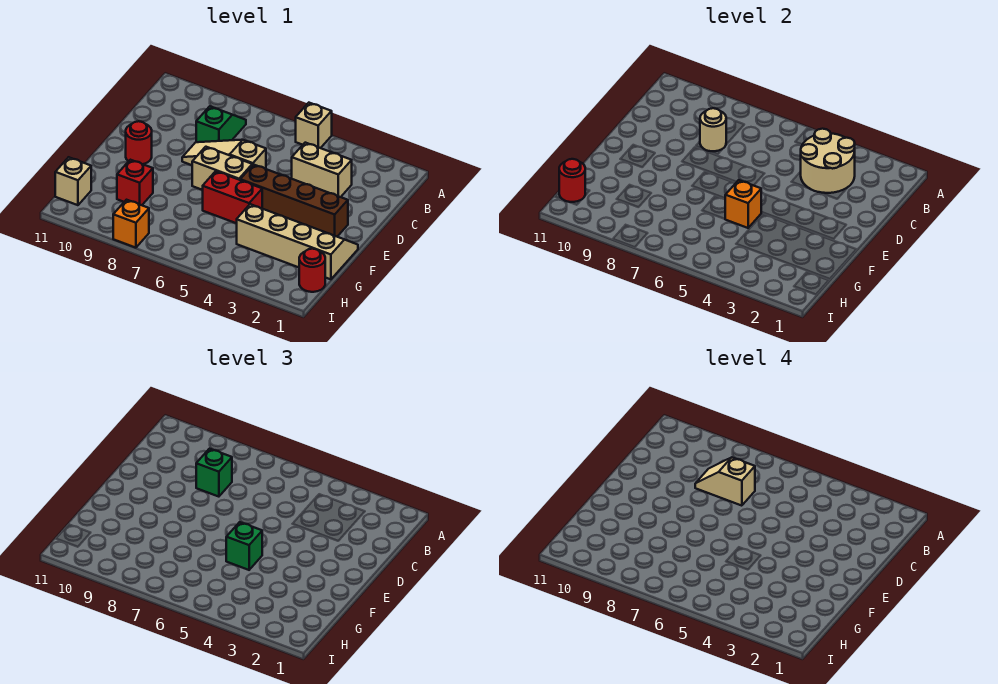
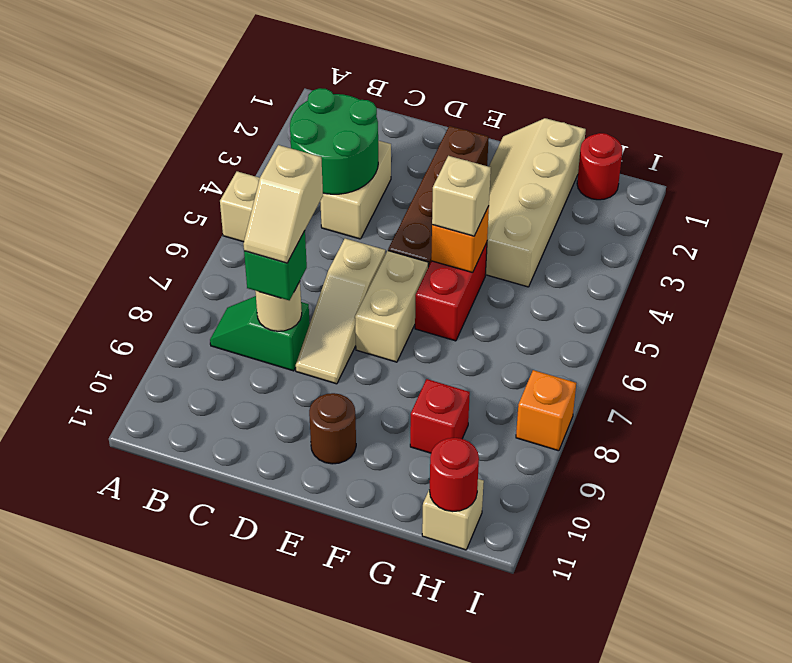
tan round brick B3:C4 level 2 -> green round brick B3:C4 level 2
red round brick E10 level 1 -> brown round brick E10 level 1
green brick F5 level 3 -> tan brick F5 level 3

